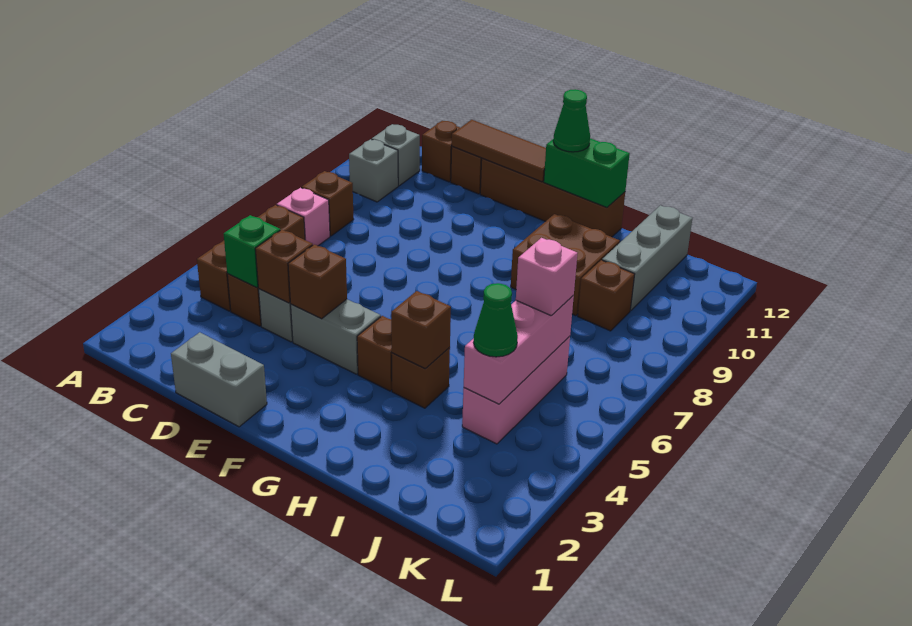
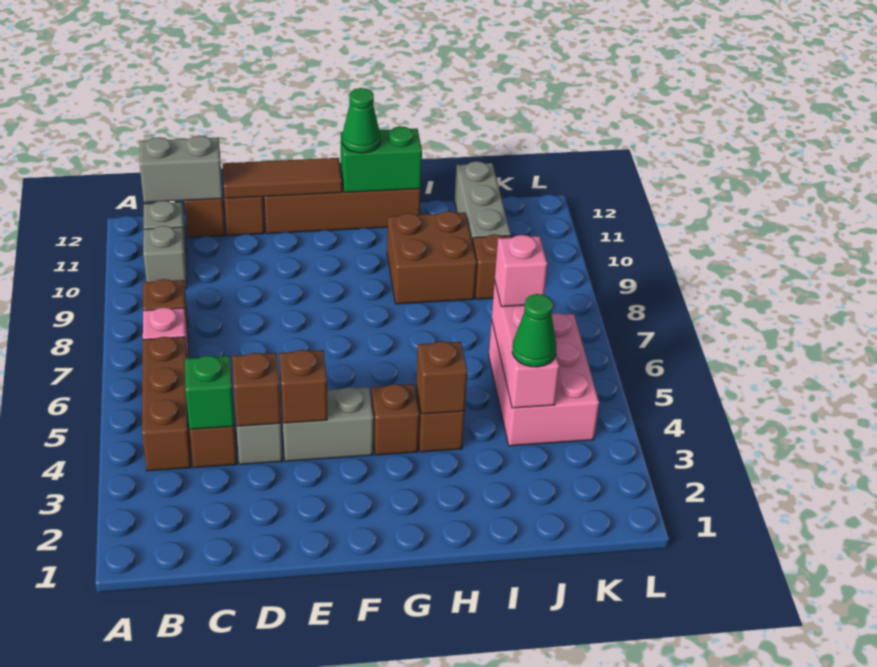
grey brick D1:E1 level 1 -> grey brick B12:C12 level 2
pink brick J4:J6 level 1 -> pink brick J4:K6 level 1

